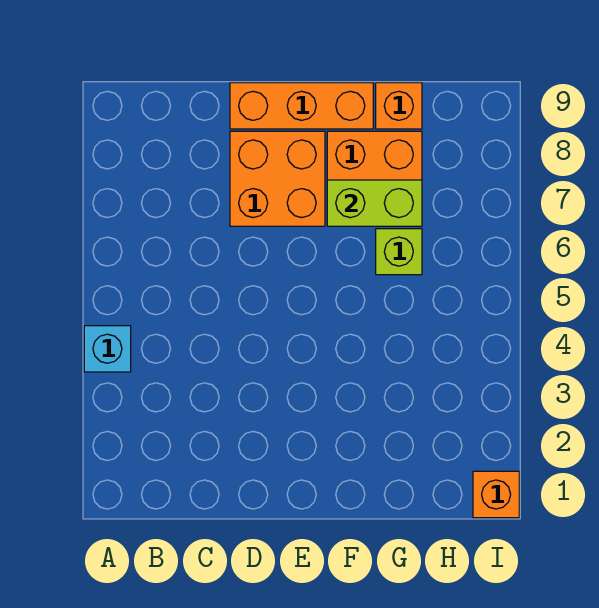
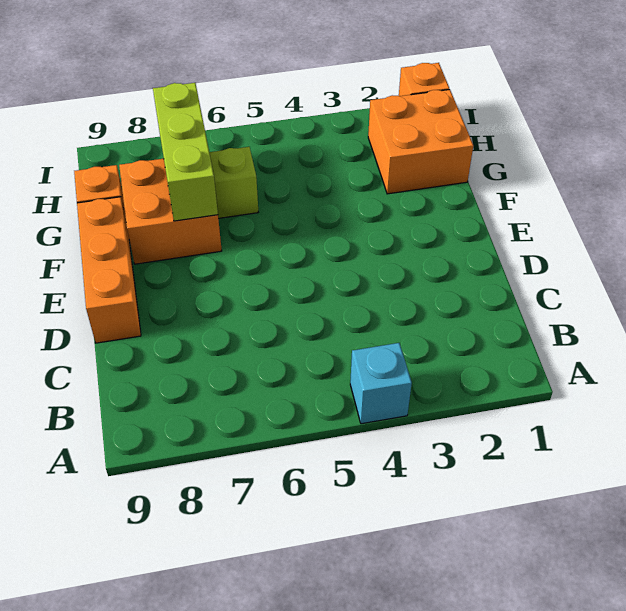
orange brick D7:E8 level 1 -> orange brick G1:H2 level 1
lime brick F7:G7 level 2 -> lime brick F7:H7 level 2

